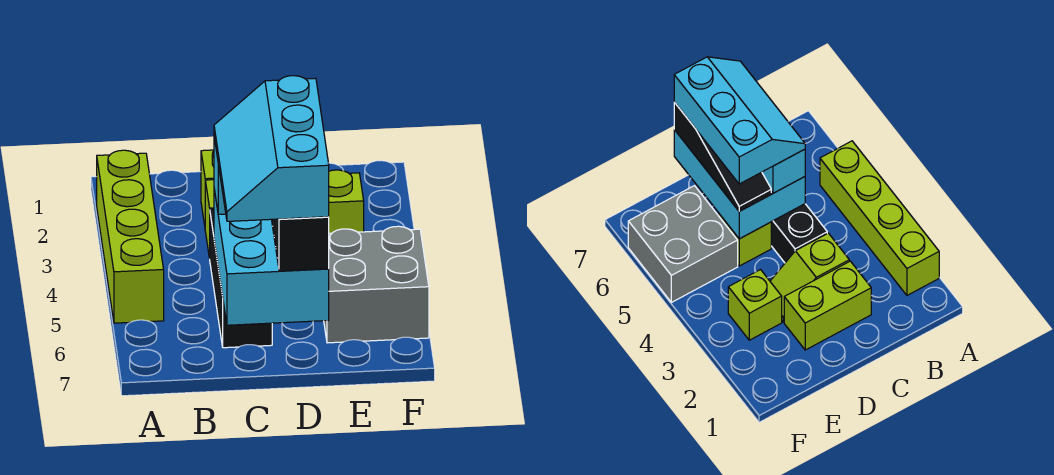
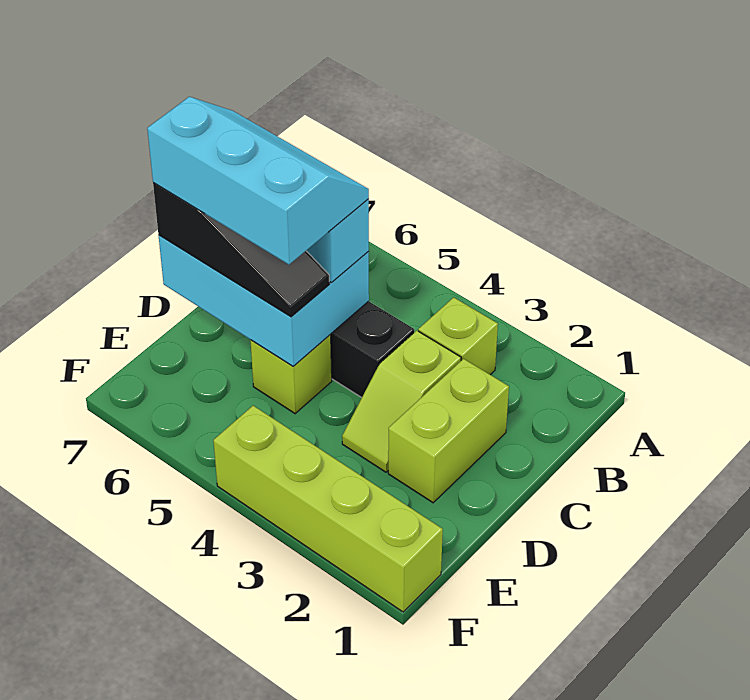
lime brick A2:A5 level 1 -> lime brick F1:F4 level 1
lime brick E3 level 1 -> lime brick B3 level 1
grey brick E5:F6 level 1 -> none

